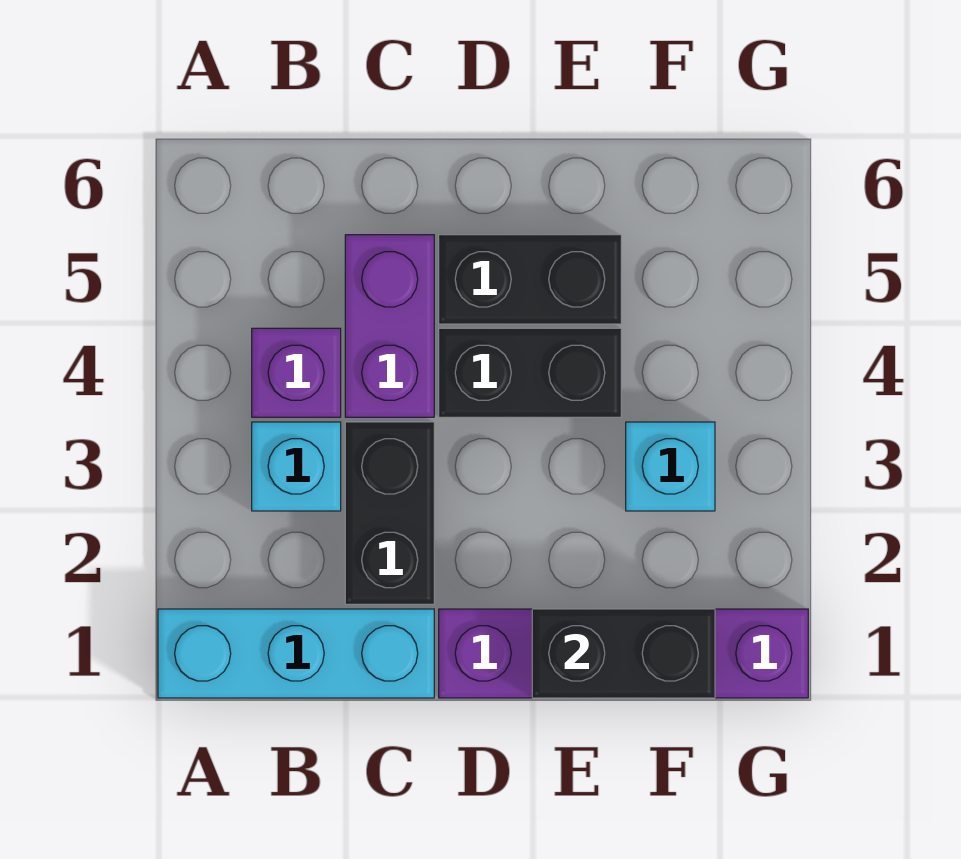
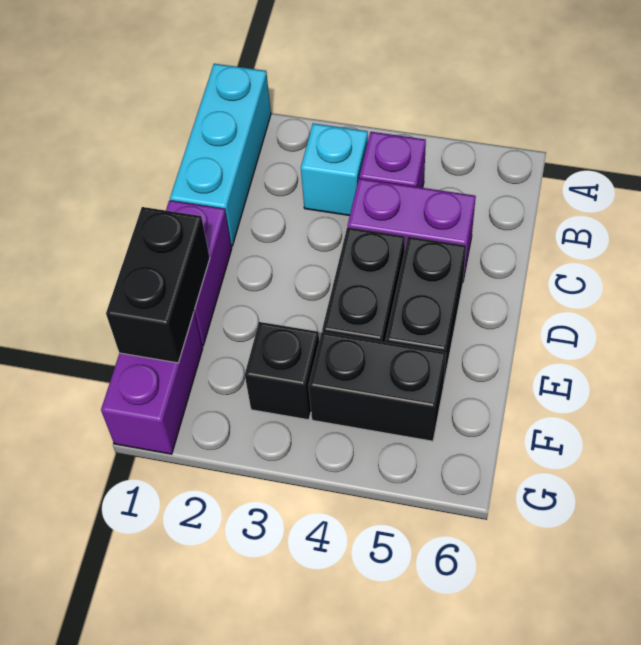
black brick C2:C3 level 1 -> black brick F4:F5 level 1
cyan brick F3 level 1 -> black brick F3 level 1

